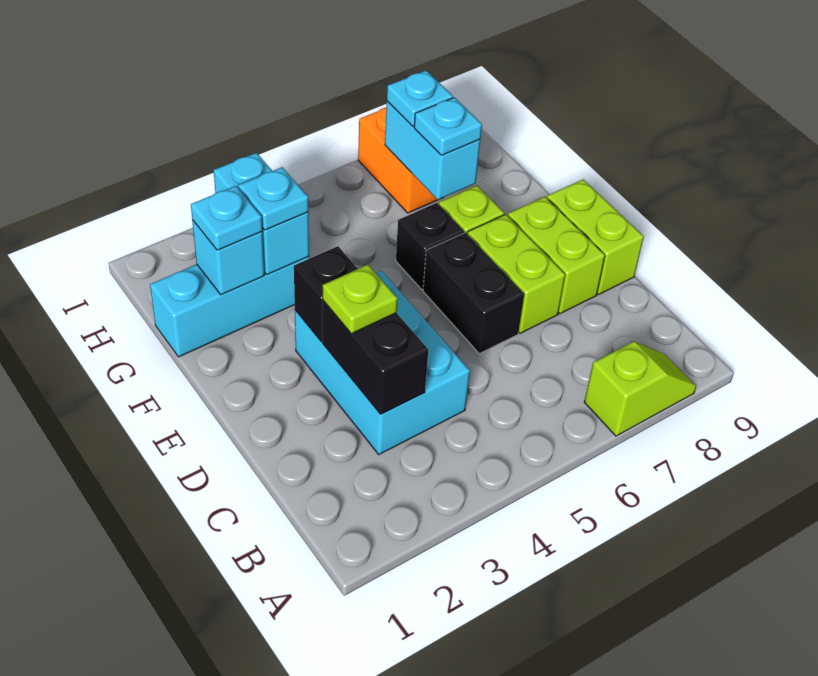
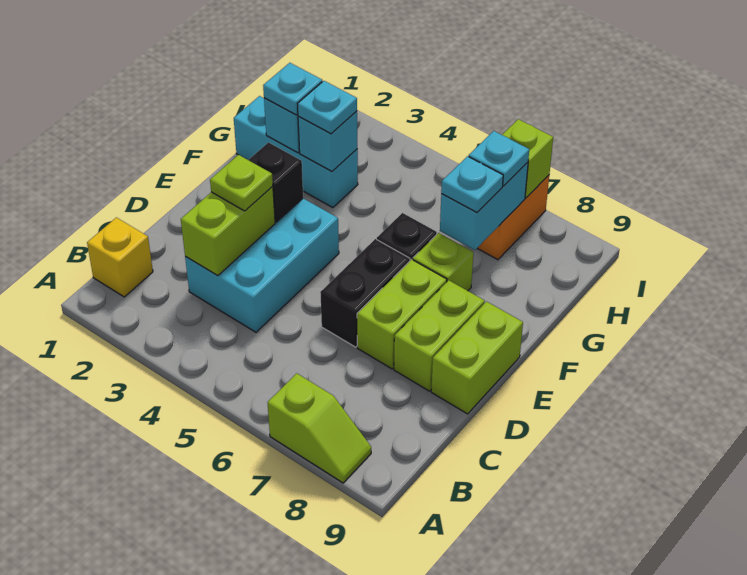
none -> yellow brick B1 level 1
black brick C3:D3 level 2 -> lime brick C3:D3 level 2
cyan brick G3:H3 level 2 -> cyan brick G3 level 2
none -> lime brick I7 level 2

